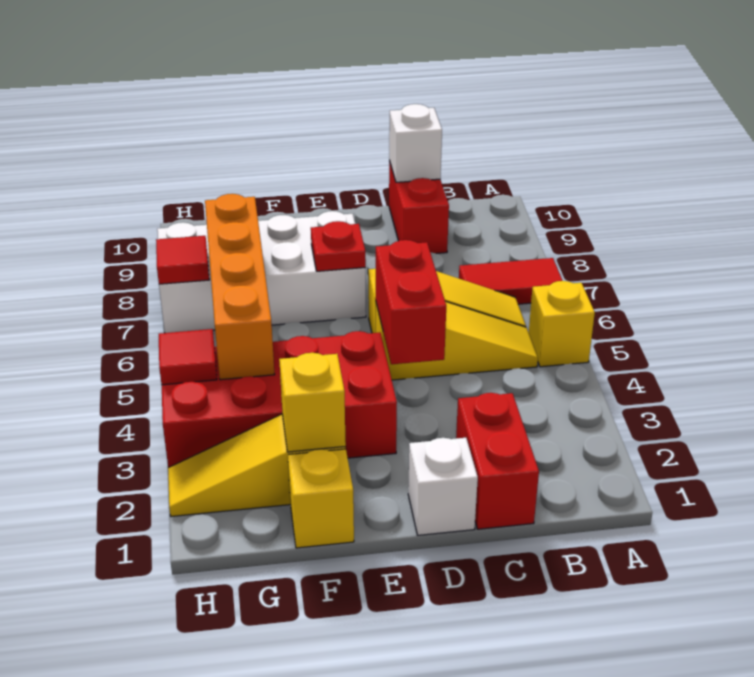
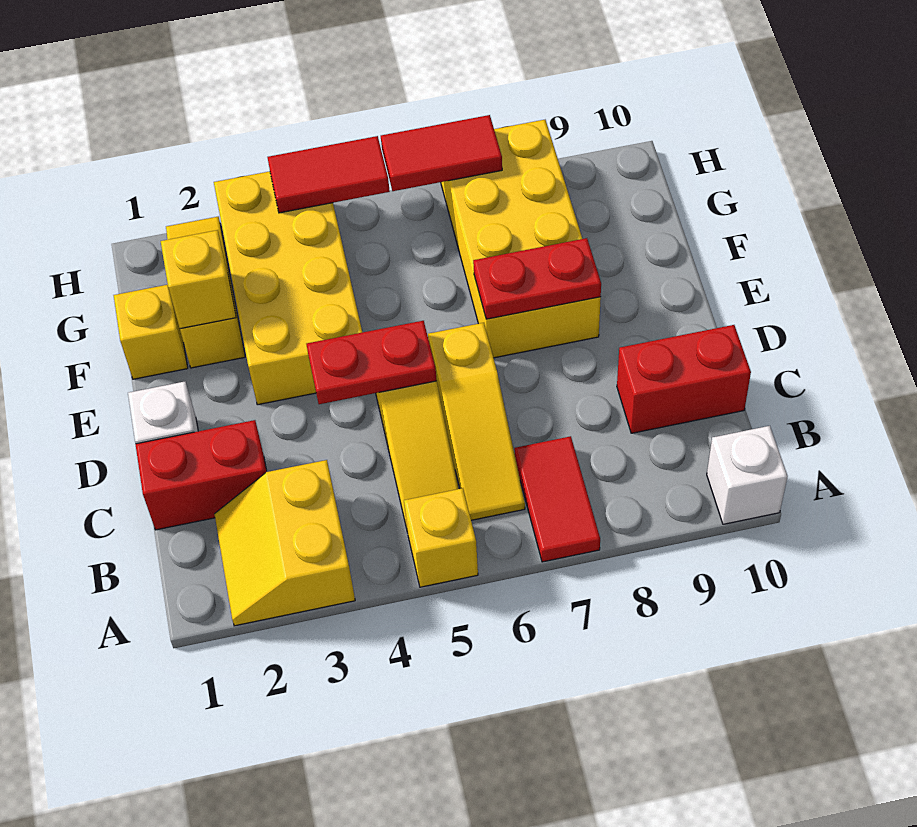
none -> yellow slope A2:B3 level 1 top 3
white brick C10 level 2 -> white brick A10 level 1
red brick D4:D5 level 2 -> red plate D4:D5 level 2
red brick E3:H4 level 1 -> yellow brick E3:H4 level 1
white brick E7:H8 level 1 -> yellow brick E7:H8 level 1
red plate E7 level 2 -> red plate E7:E8 level 2
orange brick G4:G7 level 2 -> none
red tile H4 level 2 -> red tile H4:H5 level 2
red tile H7 level 2 -> red tile H6:H7 level 2

